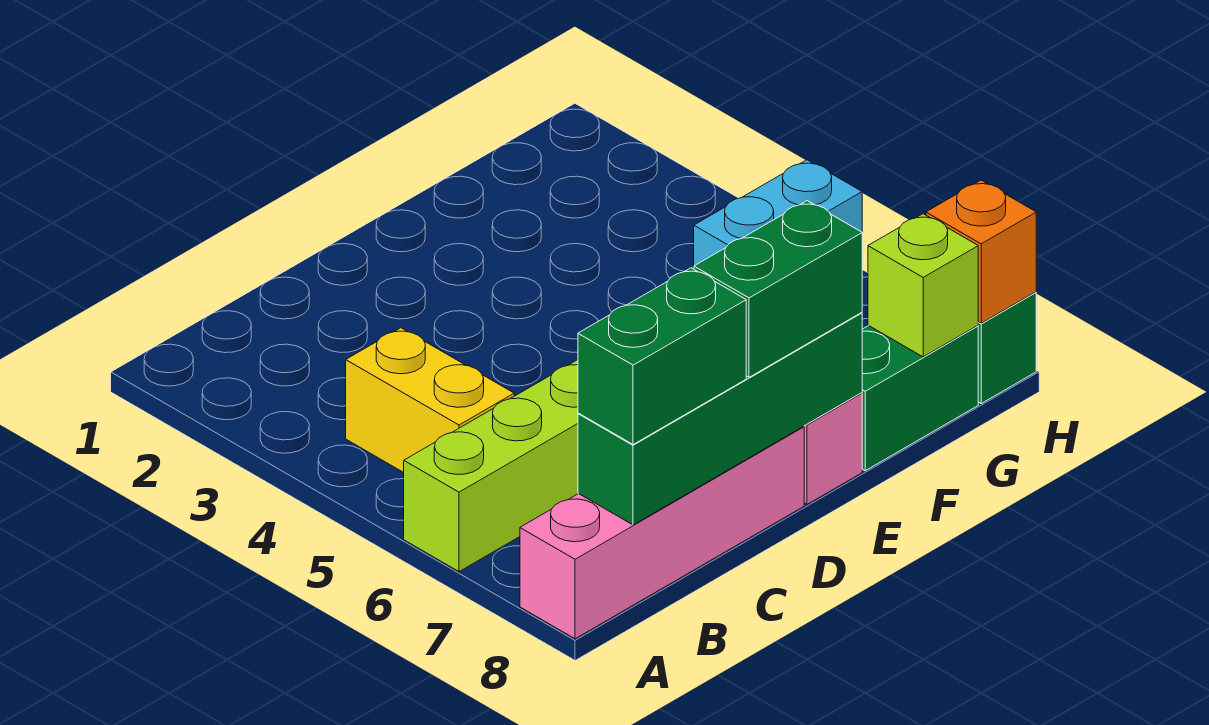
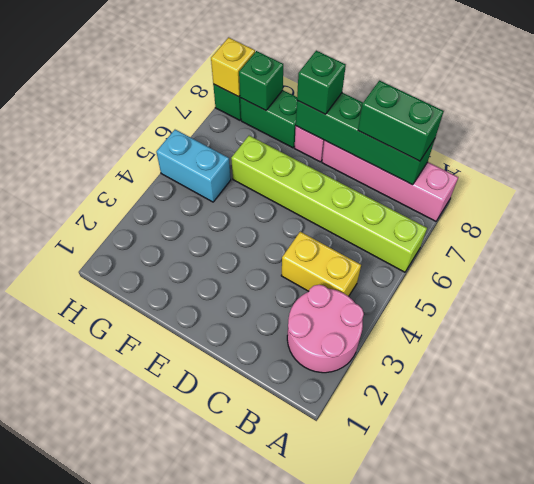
none -> pink round brick A2:B3 level 1
yellow brick B4:B5 level 1 -> yellow brick B4:C4 level 1
green brick D8:E8 level 3 -> green brick E8 level 3
lime brick G8 level 2 -> green brick G8 level 2
orange brick H8 level 2 -> yellow brick H8 level 2

